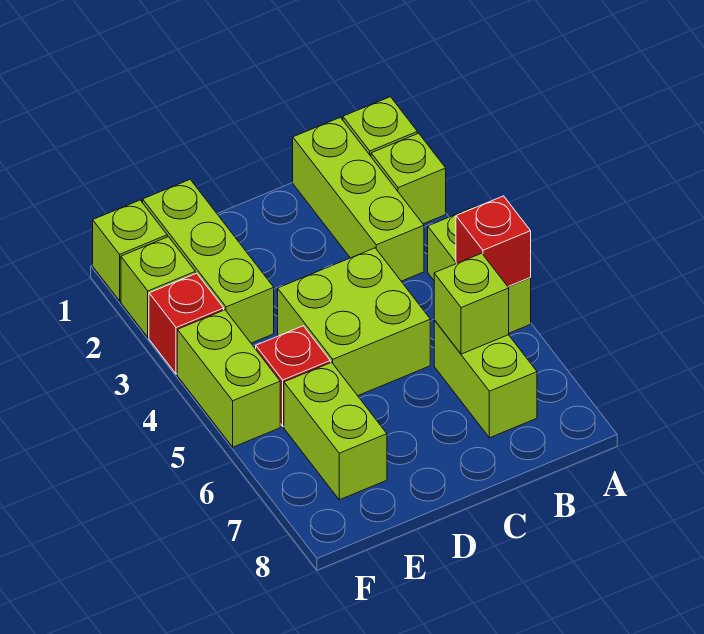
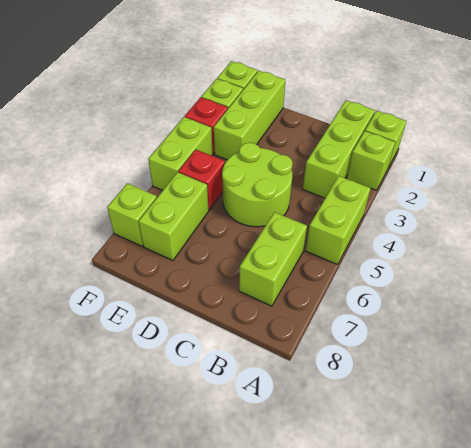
red brick A5 level 2 -> none
lime brick B6 level 2 -> lime brick F7 level 1
lime brick C4:D5 level 1 -> lime round brick C4:D5 level 1

